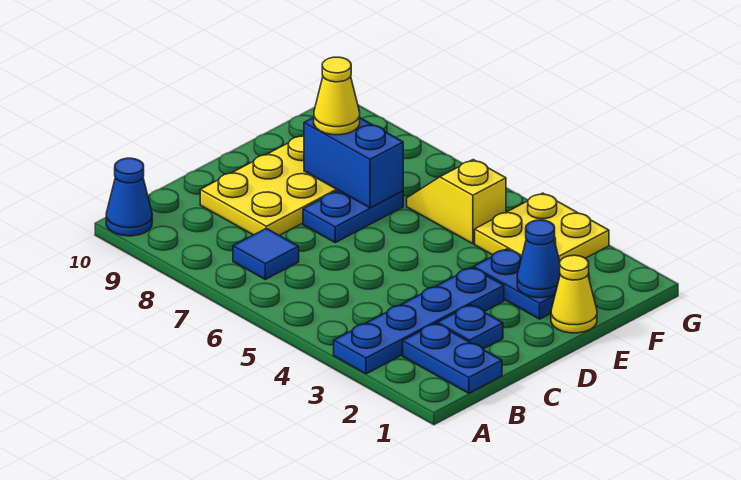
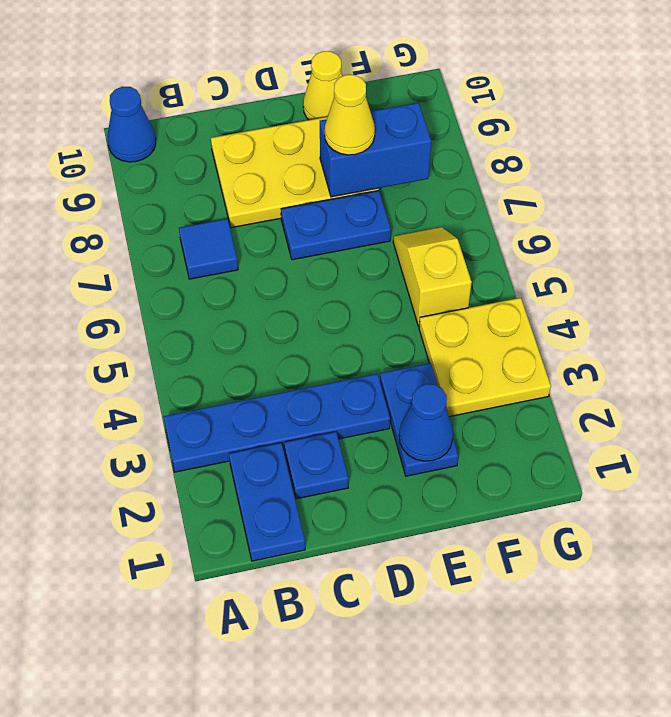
yellow cone E1 level 1 -> yellow cone E10 level 1
blue brick E7:E8 level 2 -> blue brick E8:F8 level 2

